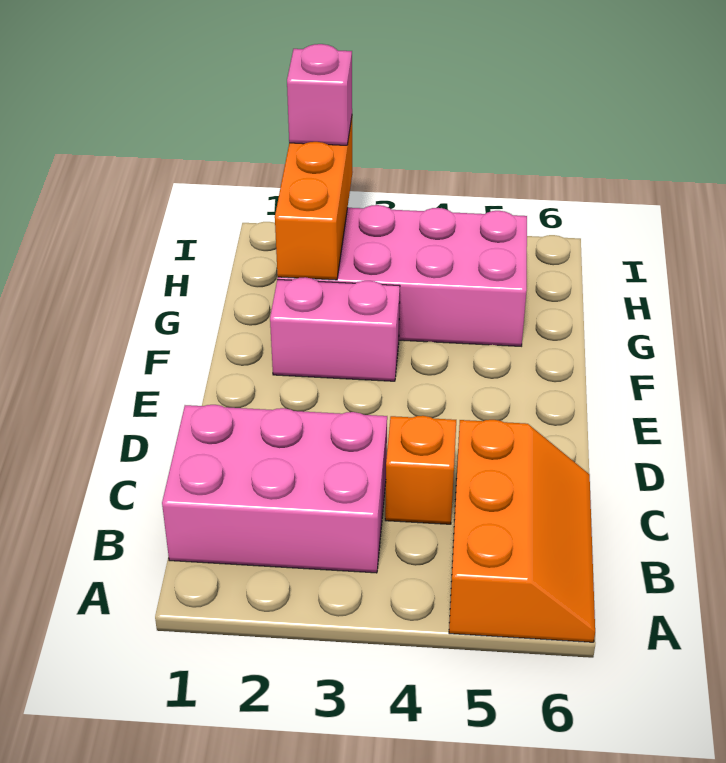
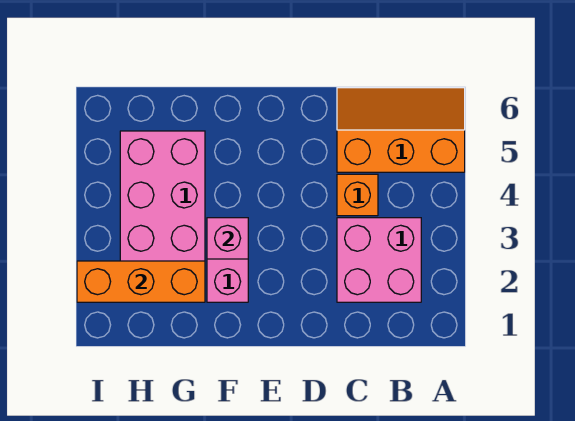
pink brick B1:C3 level 1 -> pink brick B2:C3 level 1
pink brick I2 level 3 -> pink brick F3 level 2

